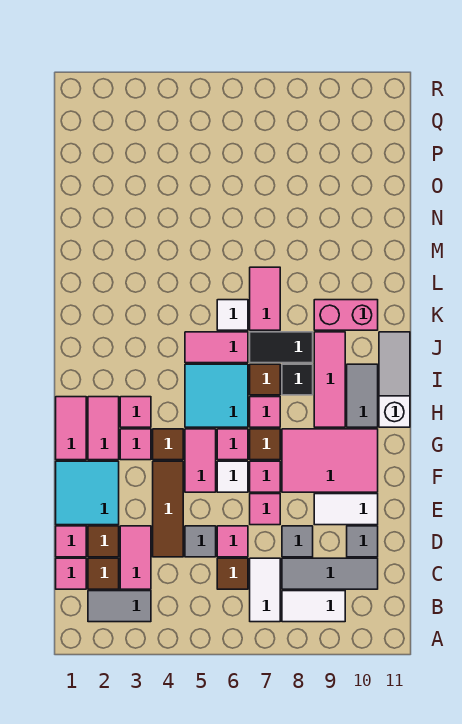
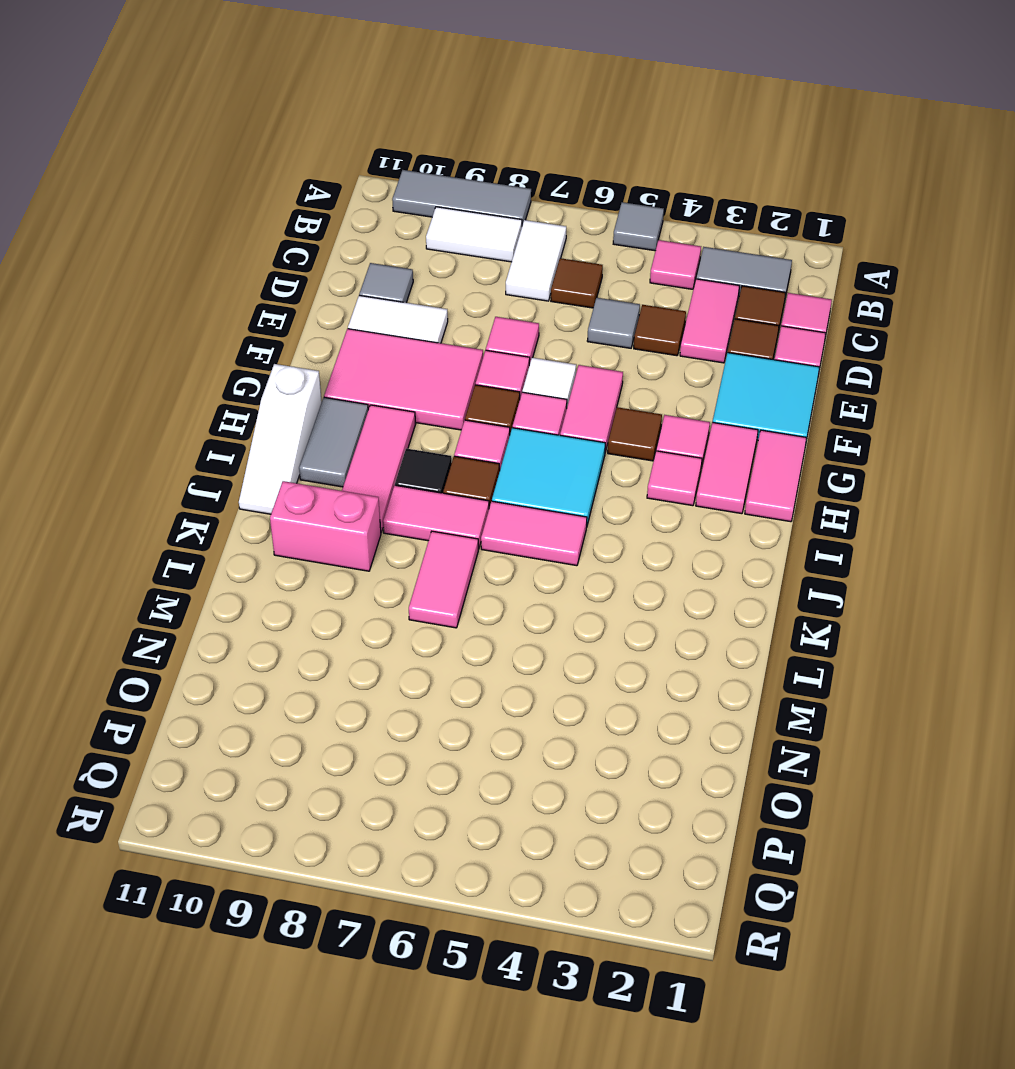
grey tile C8:C10 level 1 -> grey tile A8:A10 level 1
brown tile D4:F4 level 1 -> brown tile D4 level 1
pink tile D6 level 1 -> pink tile B4 level 1
grey tile D8 level 1 -> grey tile A5 level 1
black tile J7:J8 level 1 -> pink tile J7:J8 level 1
white tile K6 level 1 -> none

